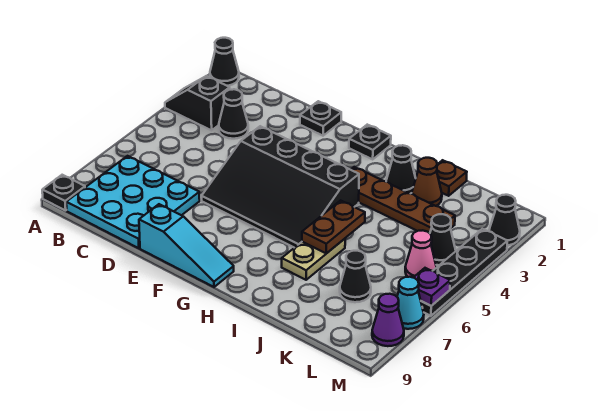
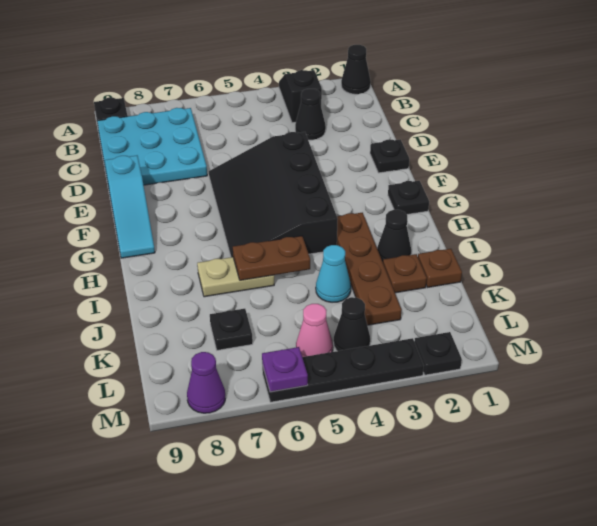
brown cone J2 level 1 -> brown plate J2 level 1
black cone K7 level 1 -> black plate K7 level 1
black cone M2 level 1 -> black plate M2 level 1
cyan cone M7 level 1 -> cyan cone J4 level 1

